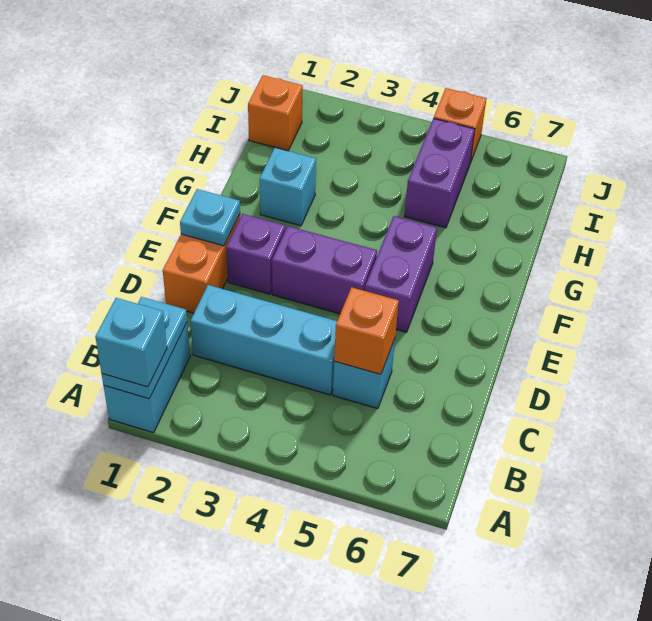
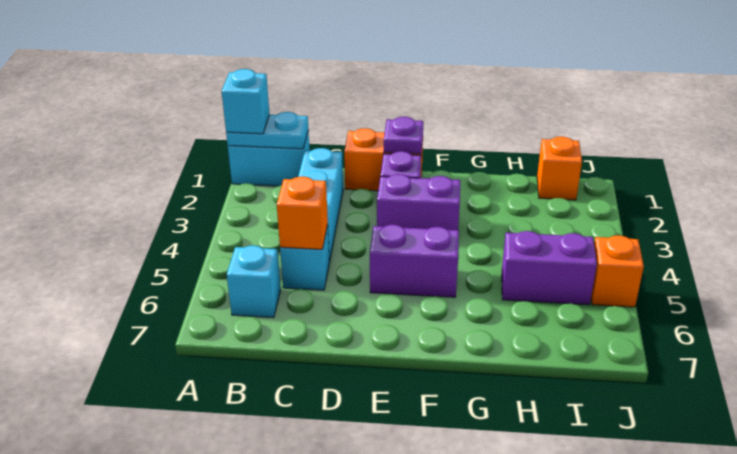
cyan plate E1 level 2 -> purple plate E1 level 2
purple brick E3:E4 level 1 -> purple brick E3:F3 level 1
cyan brick G2 level 1 -> cyan brick B6 level 1

